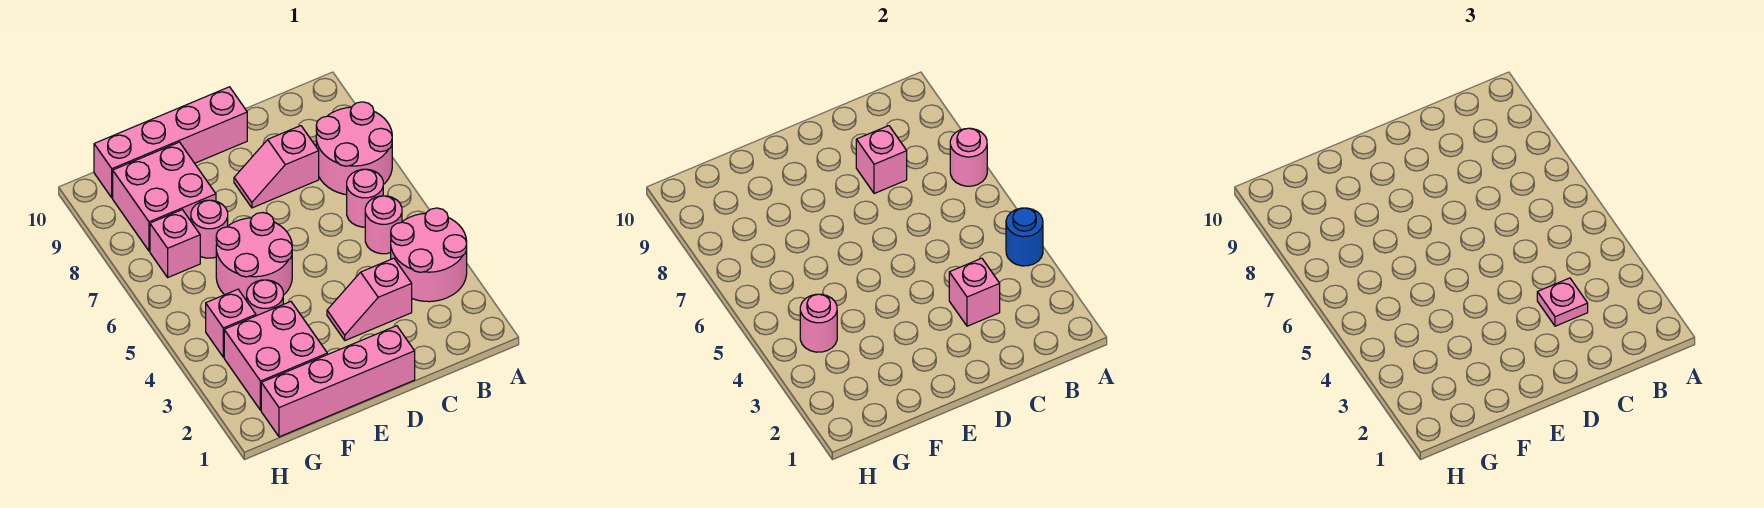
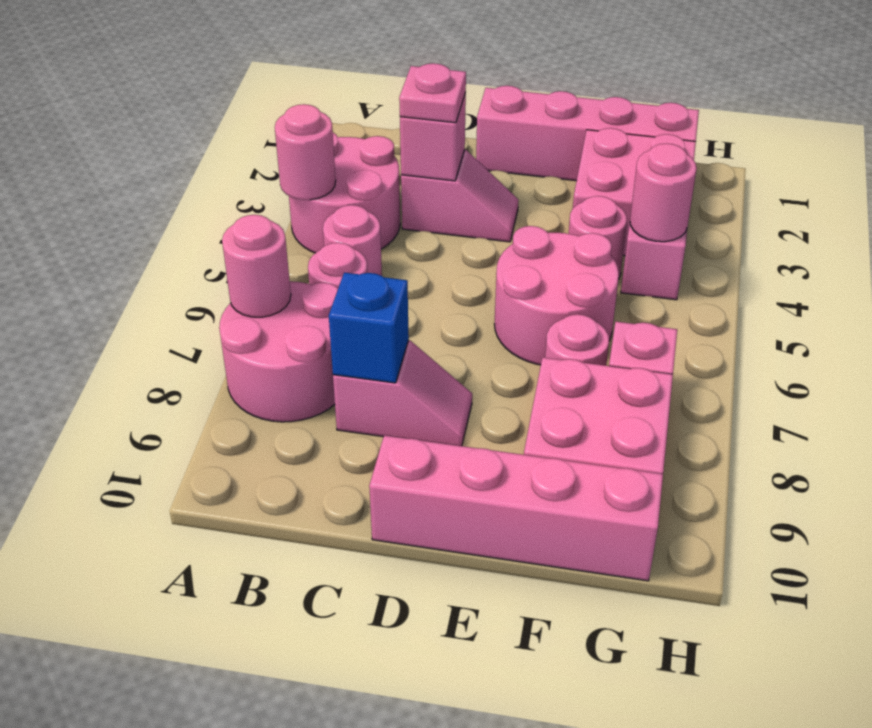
blue round brick A4 level 2 -> pink round brick A4 level 2
pink brick C8 level 2 -> blue brick C8 level 2

